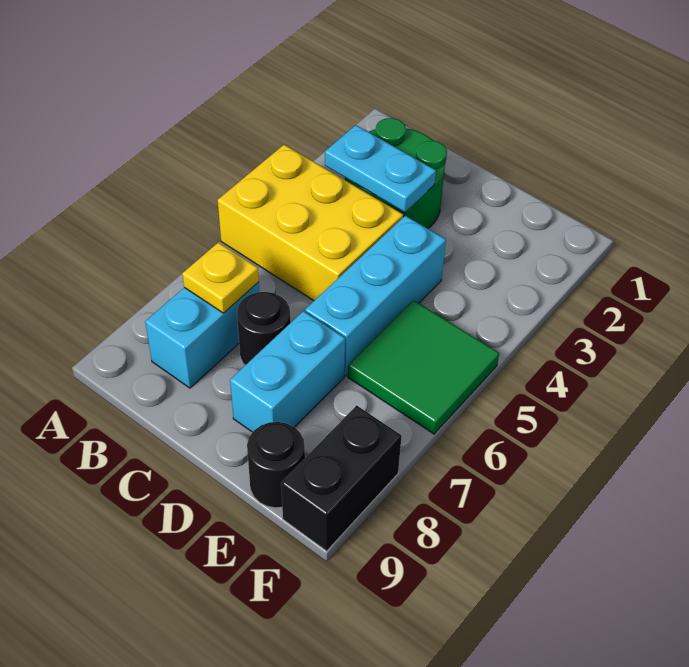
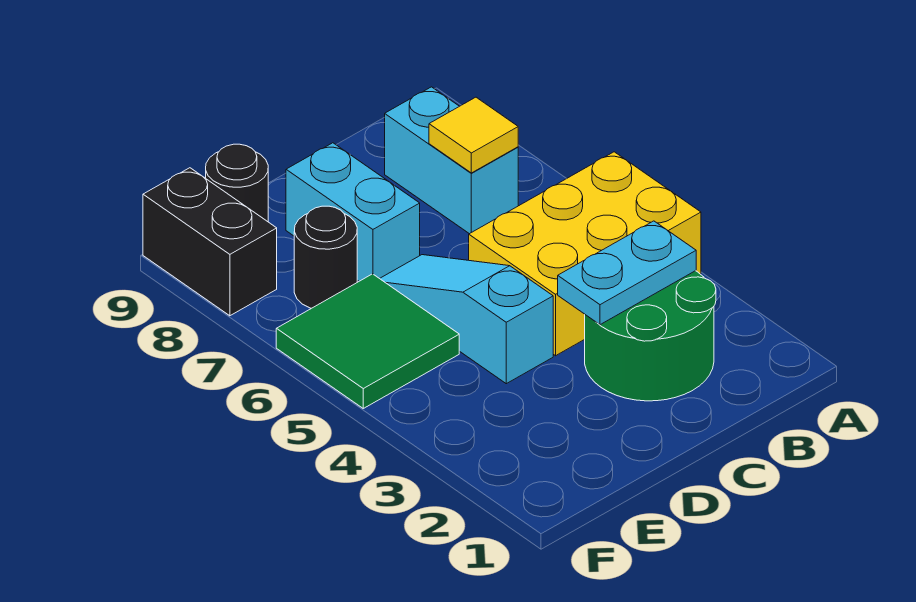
yellow plate B7 level 2 -> yellow tile B7 level 2
black round brick C7 level 1 -> black round brick E7 level 1
cyan brick D4:D6 level 1 -> cyan slope D4:D6 level 1 top 4

